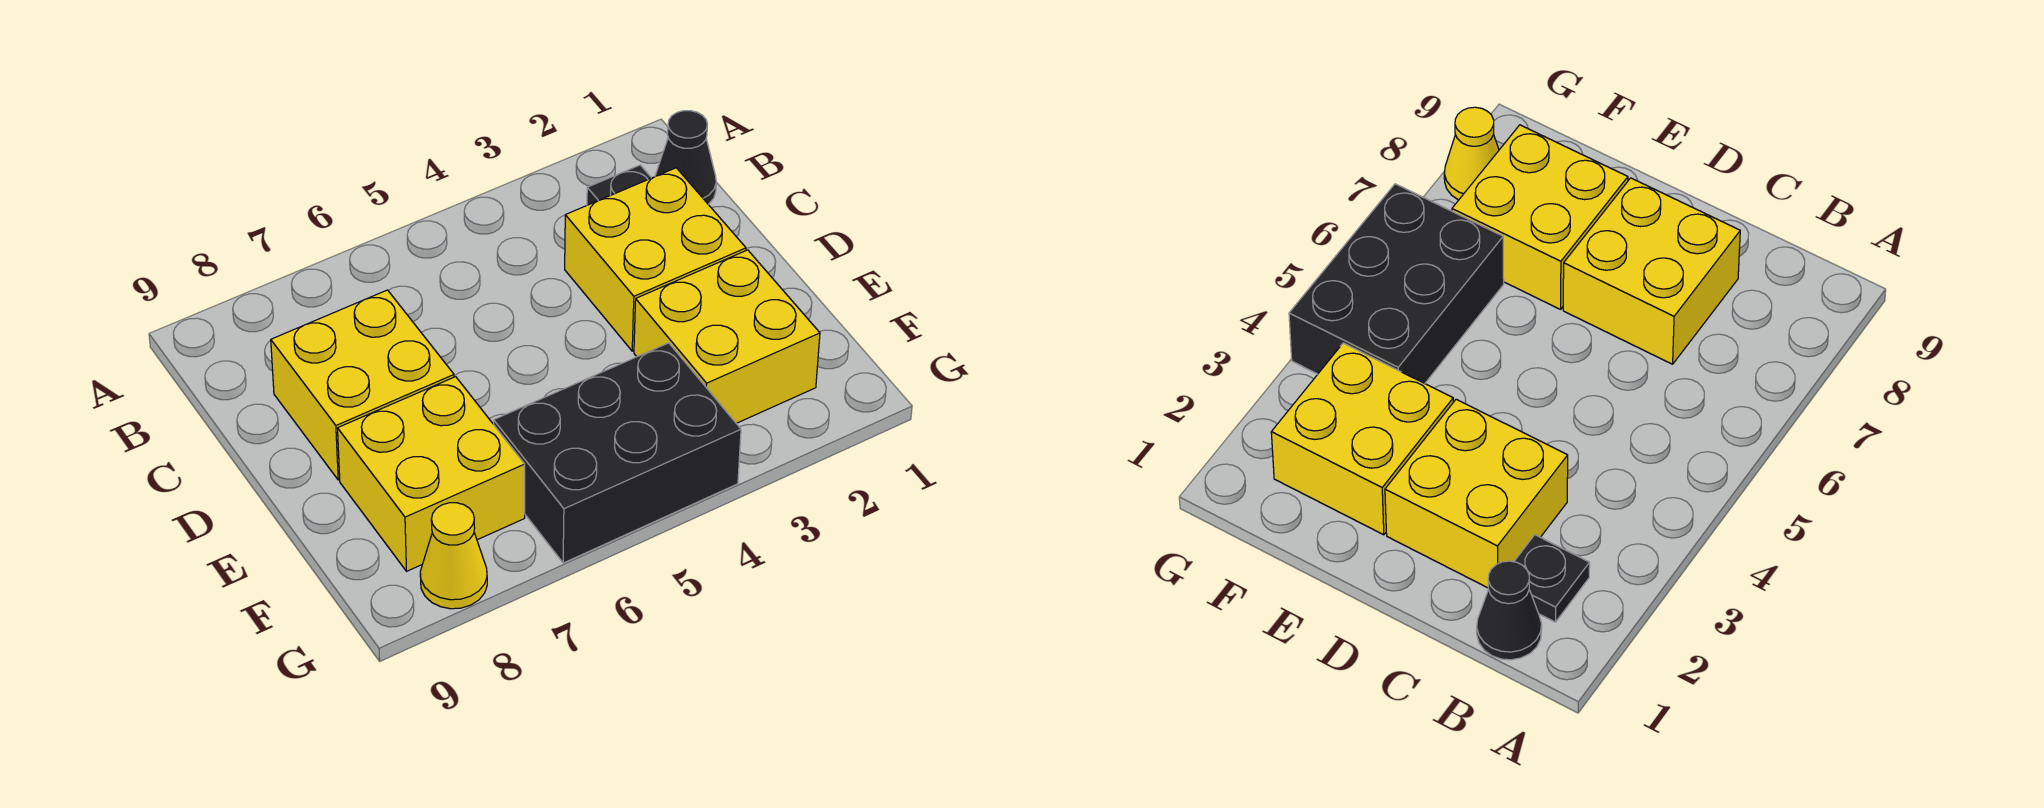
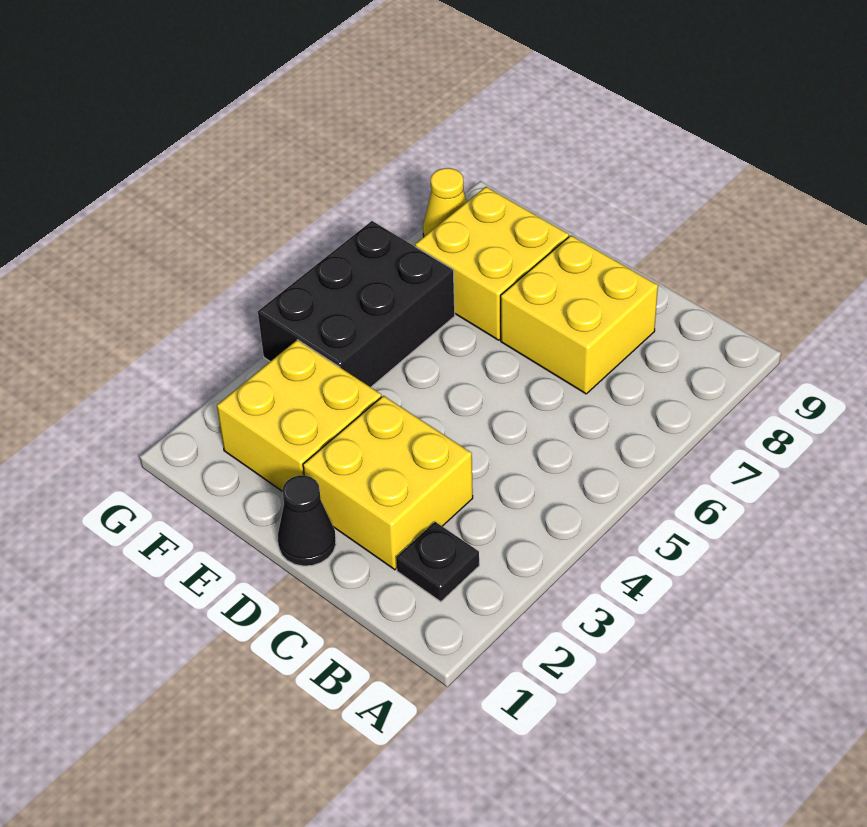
black cone B1 level 1 -> black cone D1 level 1

